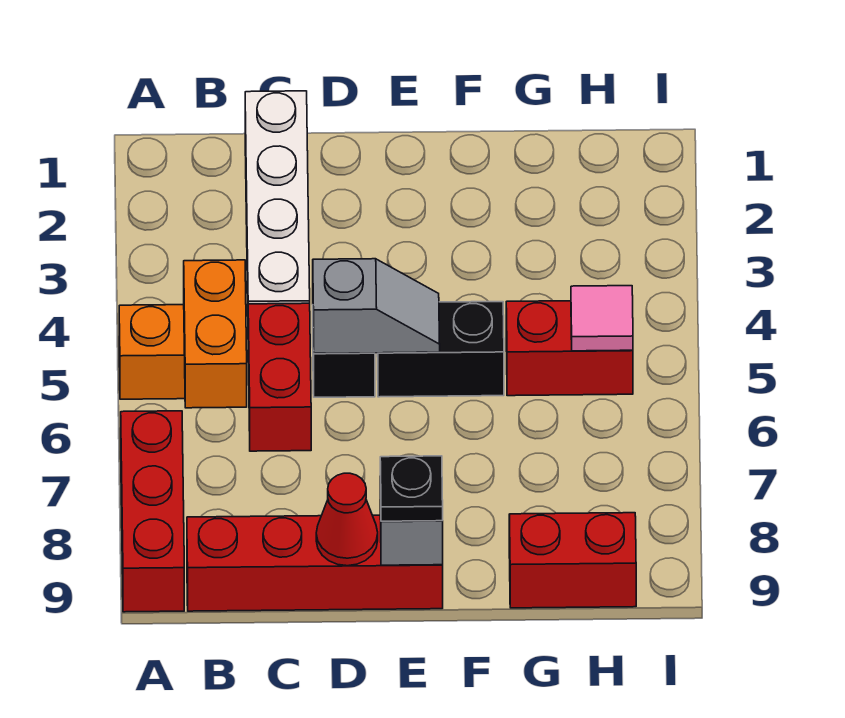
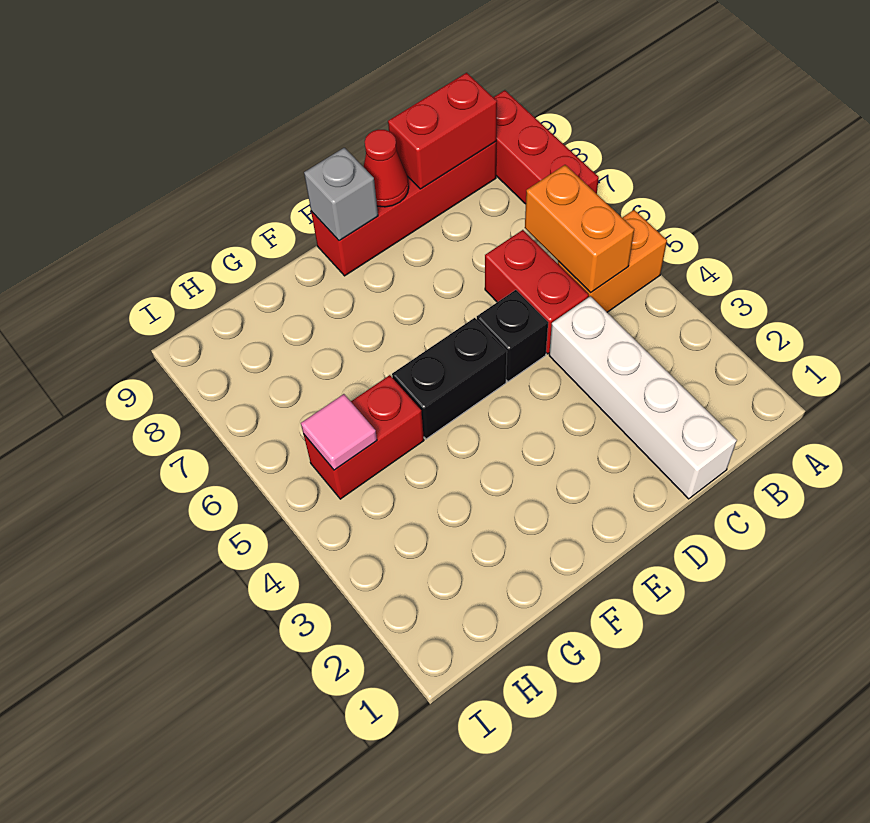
grey slope D5:E5 level 2 top D -> none
black plate E9 level 3 -> none
red brick G9:H9 level 1 -> red brick B9:C9 level 2

